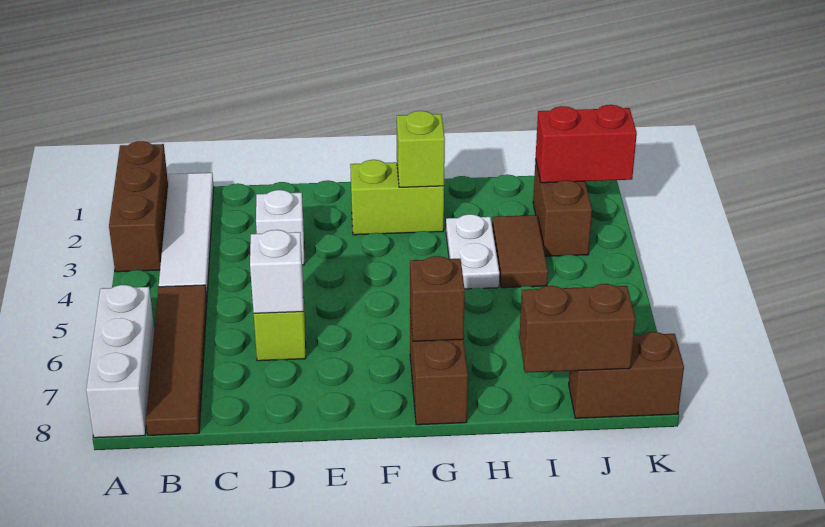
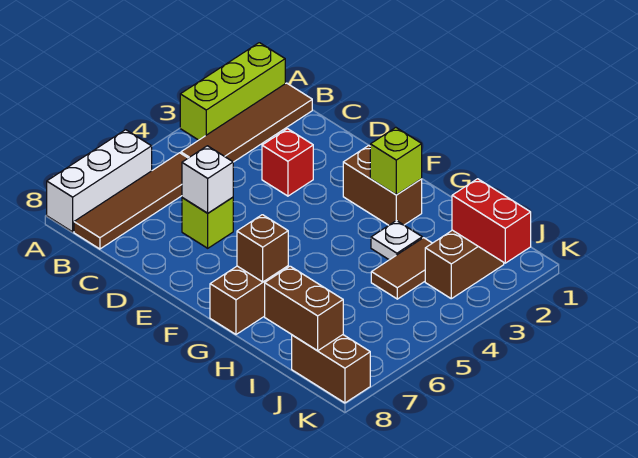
brown brick A1:A3 level 1 -> lime brick A1:A3 level 1
white tile B1:B4 level 1 -> brown tile B1:B4 level 1
white brick D3 level 1 -> red brick D3 level 1
lime brick F2:G2 level 1 -> brown brick F2:G2 level 1
white plate H3:H4 level 1 -> white plate H3 level 1

